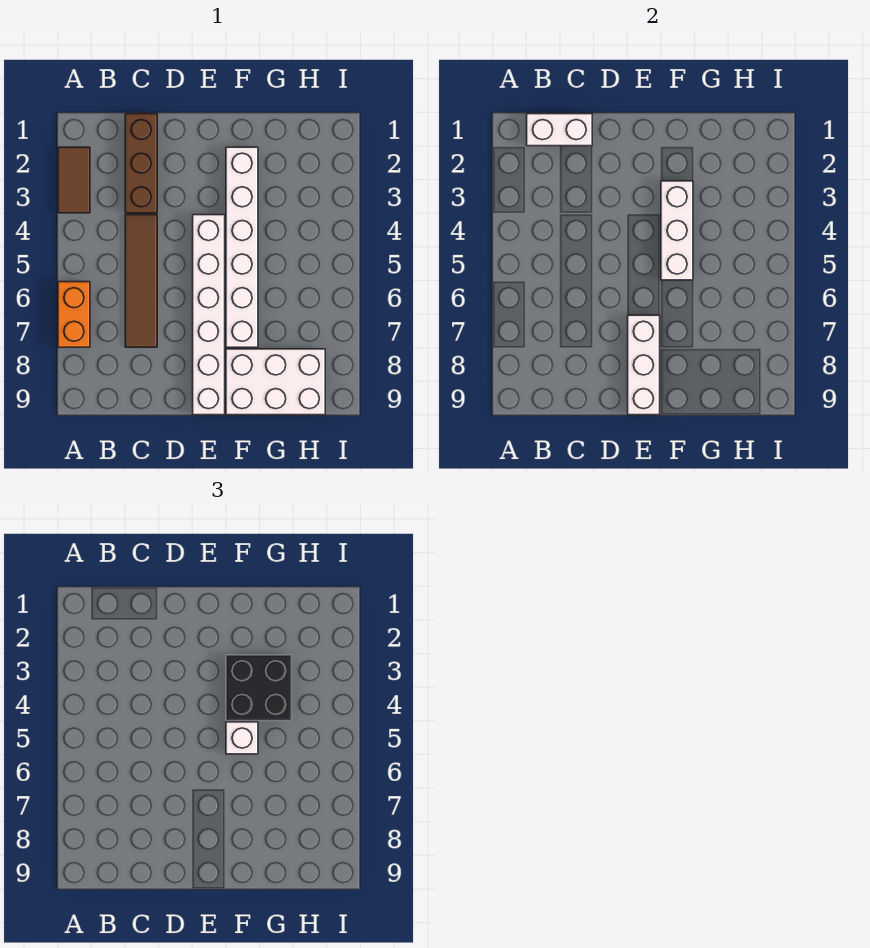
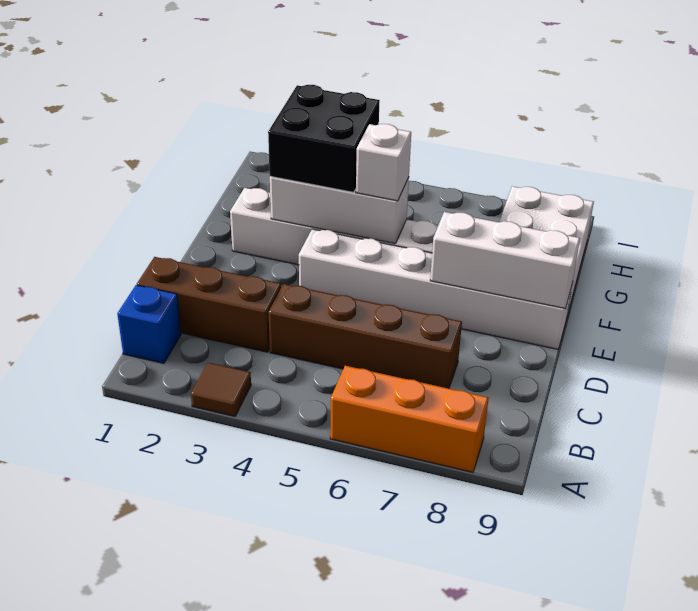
brown tile A2:A3 level 1 -> brown tile A3 level 1
orange brick A6:A7 level 1 -> orange brick A6:A8 level 1
none -> blue brick B1 level 1
white brick B1:C1 level 2 -> none
brown tile C4:C7 level 1 -> brown brick C4:C7 level 1

